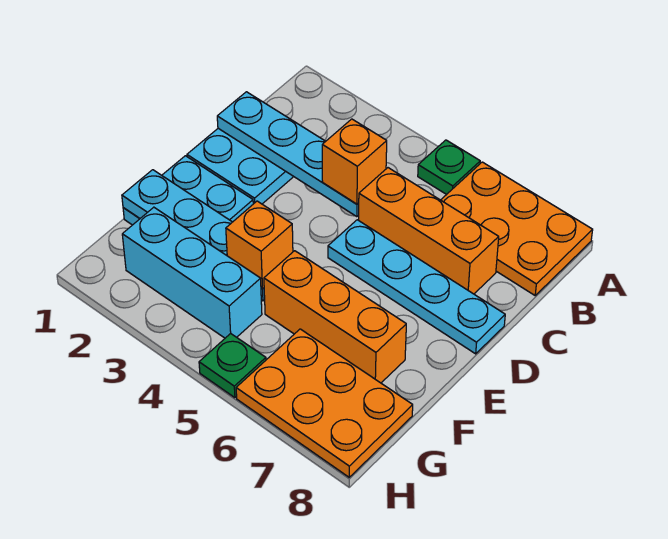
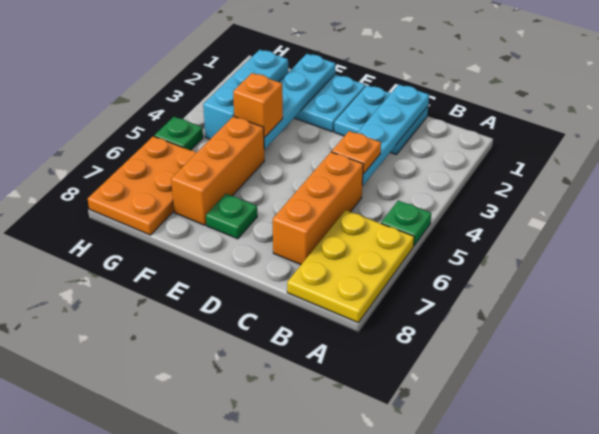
orange plate A6:B8 level 1 -> yellow plate A6:B8 level 1
orange brick C4 level 3 -> orange plate C4 level 3
cyan plate D5:D8 level 1 -> none
none -> green plate E7 level 1

